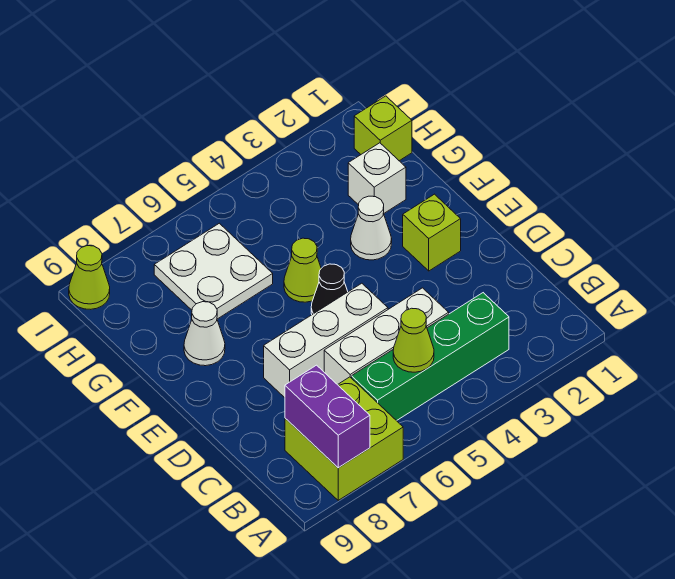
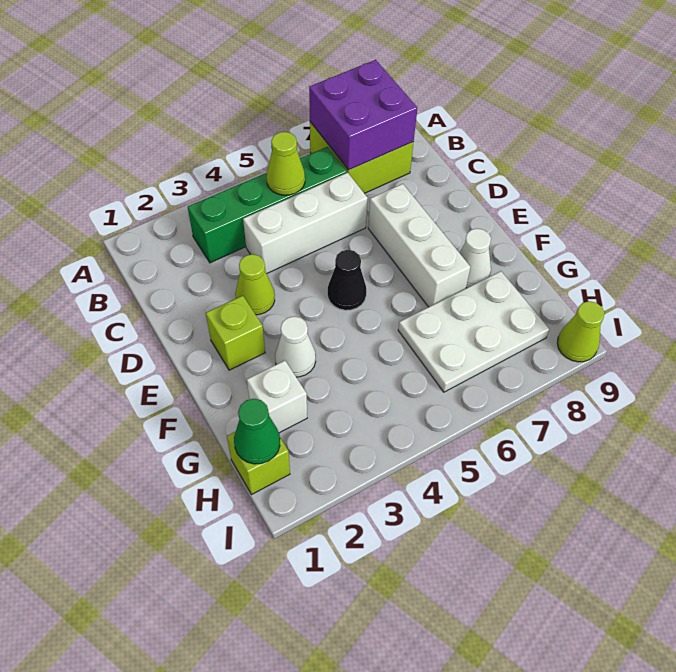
purple brick A8:B8 level 2 -> purple brick A7:B8 level 2
white brick D5:D7 level 1 -> white brick D7:F7 level 1
lime cone F5 level 1 -> lime cone D3 level 1
white plate G6:H7 level 1 -> white plate G6:H8 level 1
none -> green cone H1 level 2

